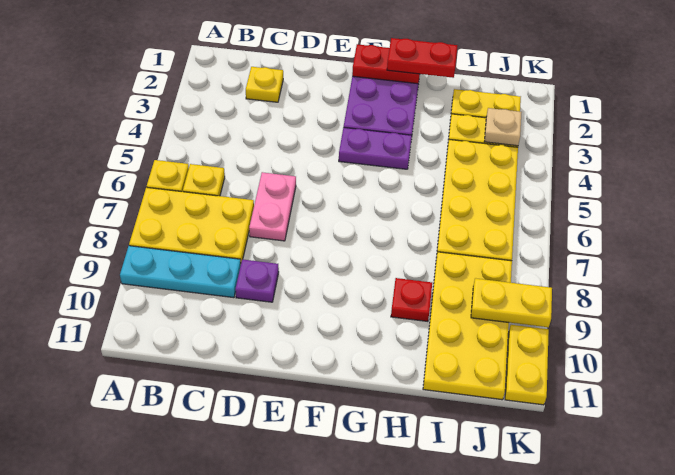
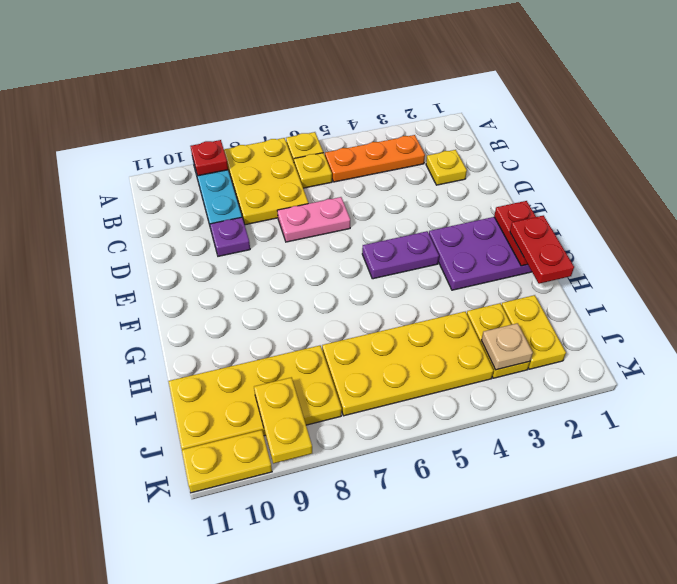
none -> orange plate B3:B5 level 1
purple plate F4:G4 level 1 -> purple plate F4:F5 level 1
red plate H9 level 1 -> red plate A9 level 2

